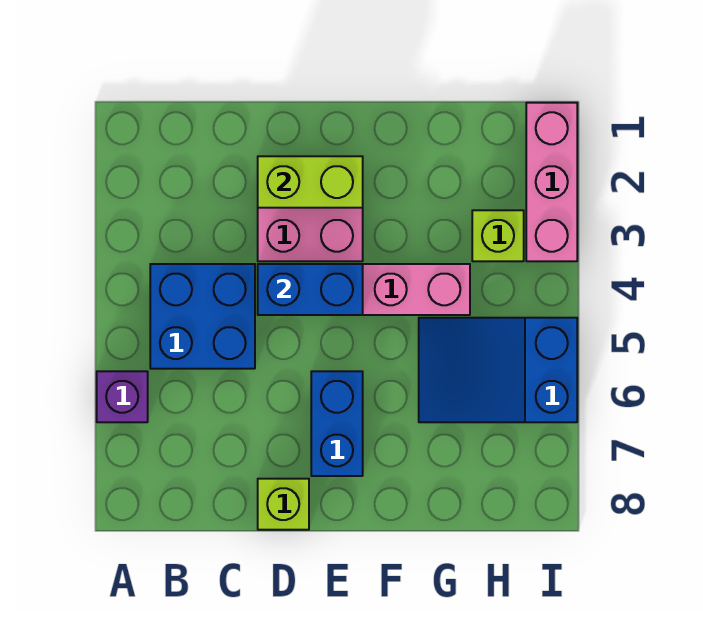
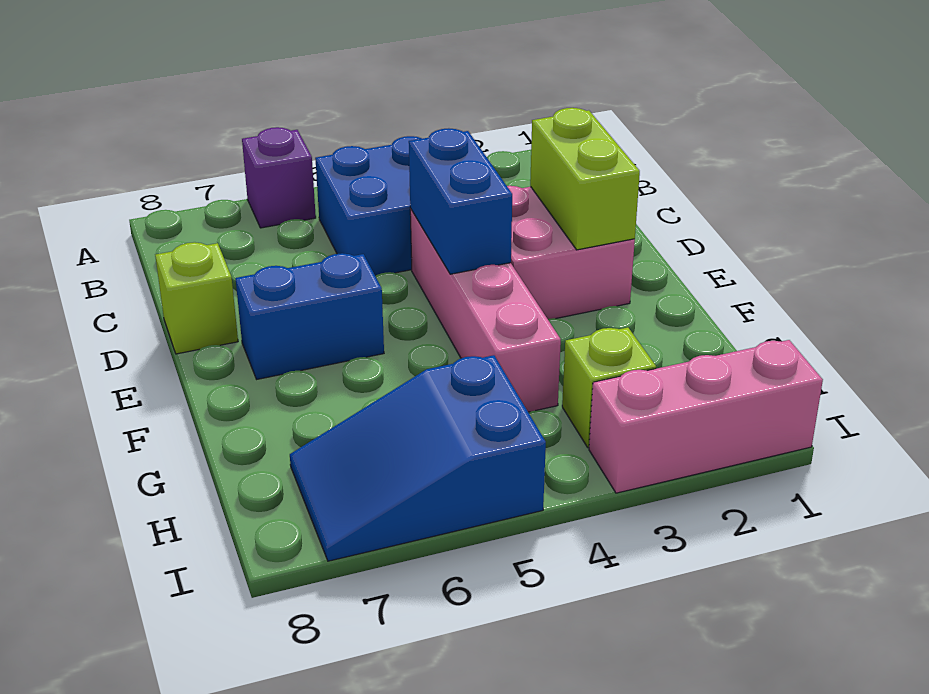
blue slope G5:I6 level 1 top I -> blue slope H5:I7 level 1 top 5

